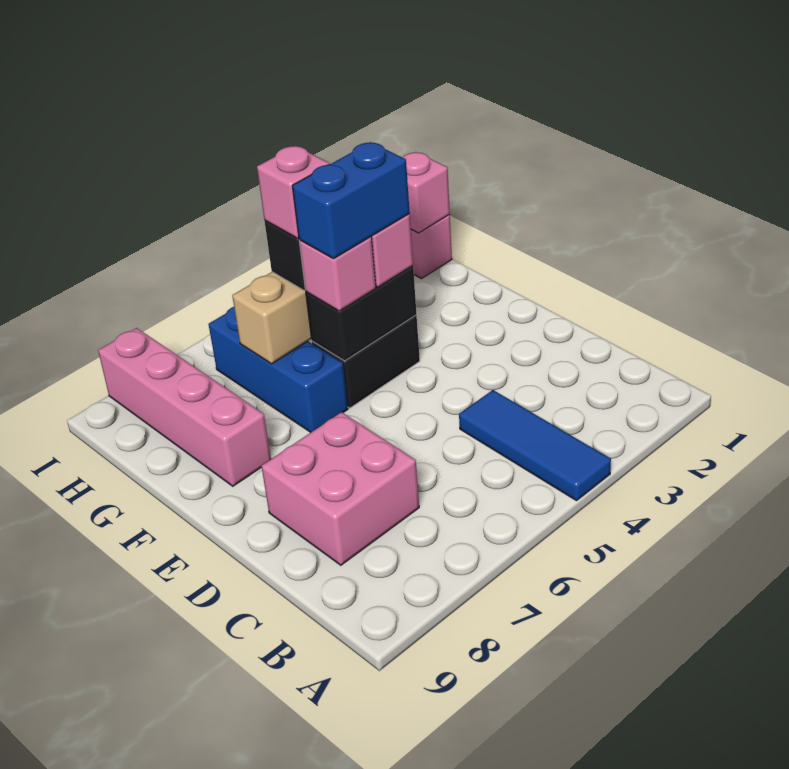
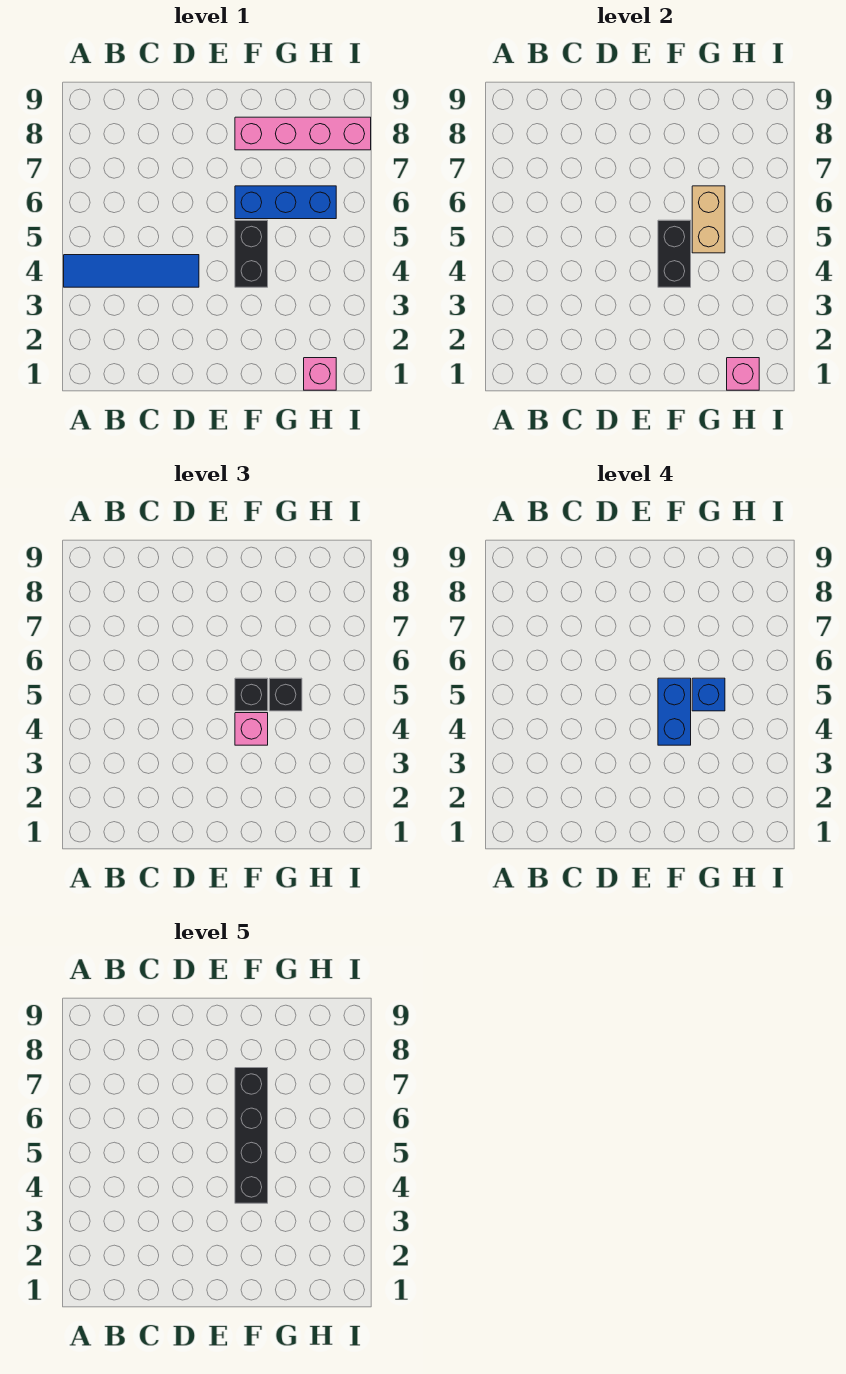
blue tile A4:C4 level 1 -> blue tile A4:D4 level 1
pink brick C7:D8 level 1 -> none
none -> black brick F4:F7 level 5
pink brick F5 level 3 -> black brick F5 level 3
pink brick G5 level 4 -> blue brick G5 level 4

